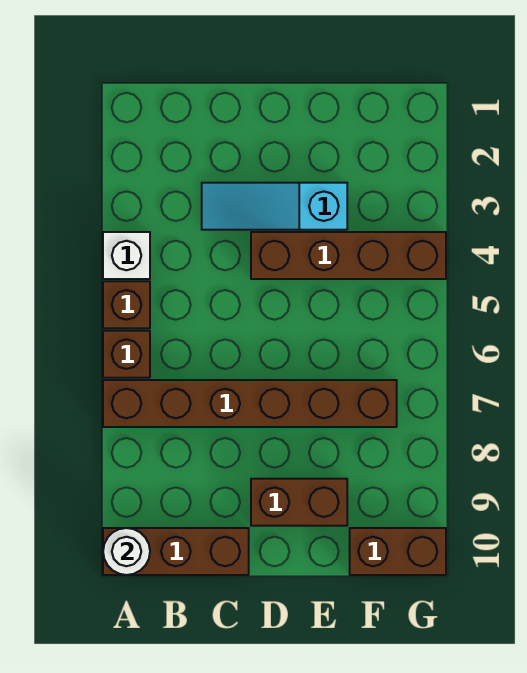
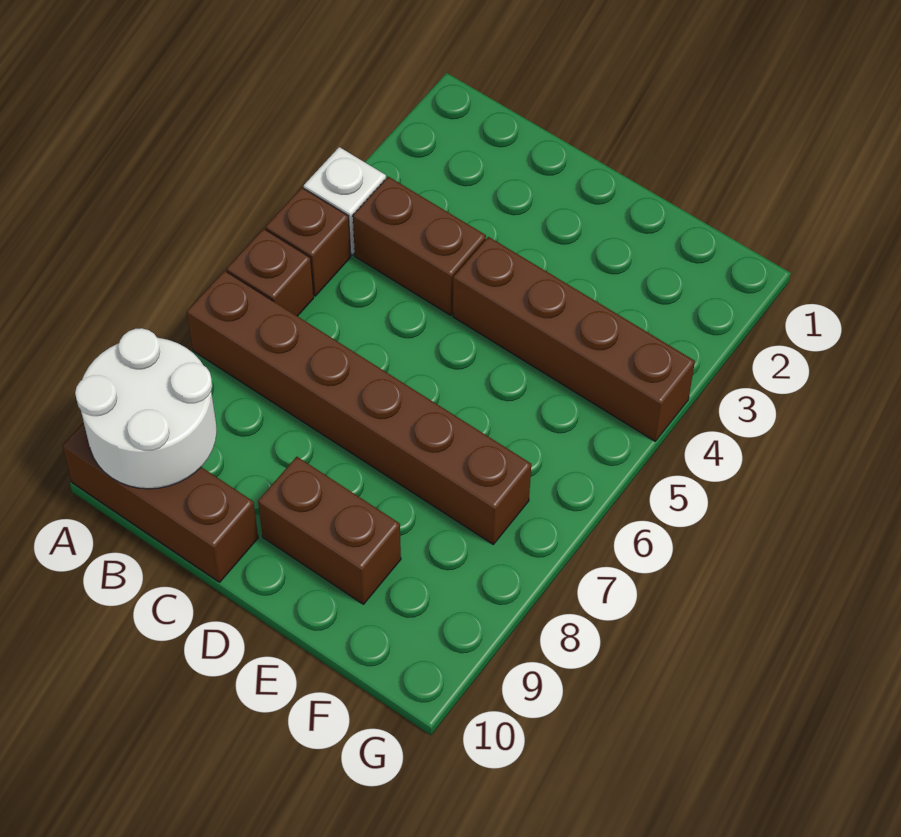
white round brick A10 level 2 -> white round brick A9:B10 level 2
cyan slope C3:E3 level 1 top E -> none
brown brick F10:G10 level 1 -> brown brick B4:C4 level 1

